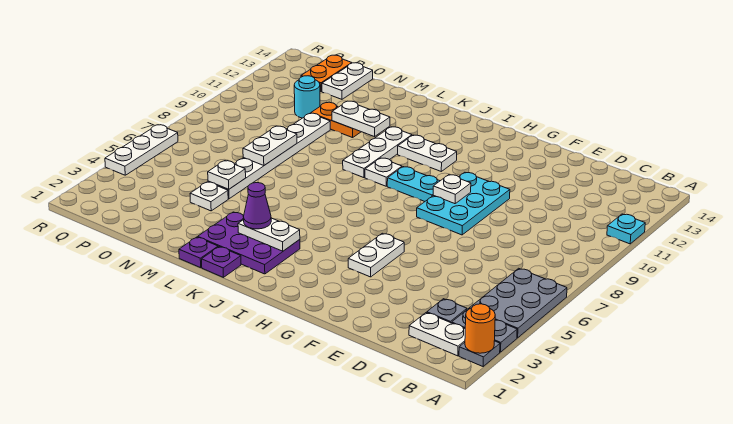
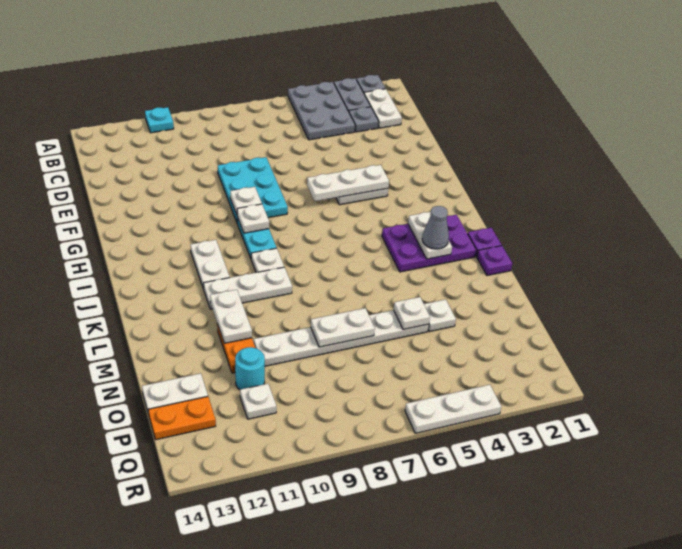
orange round brick A2 level 2 -> none
grey plate A4:B6 level 1 -> grey plate A4:C5 level 1
cyan plate F8:G10 level 1 -> cyan plate E8:G9 level 1
none -> white plate G4:G6 level 2
none -> white plate H9 level 2
purple plate J2:L3 level 1 -> purple plate J2:K4 level 1
purple cone K3 level 3 -> grey cone K3 level 3
none -> white plate P11 level 1

